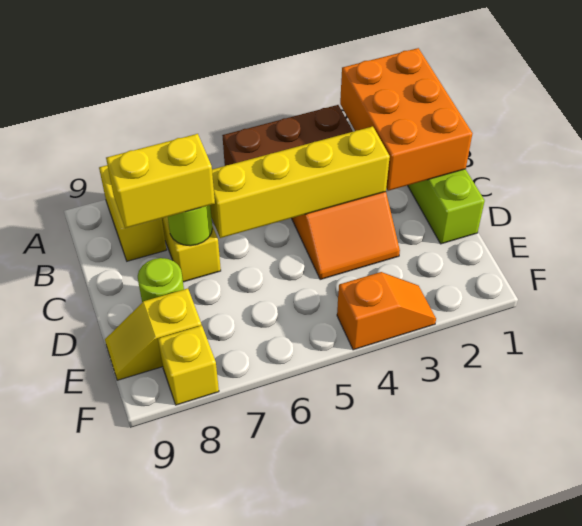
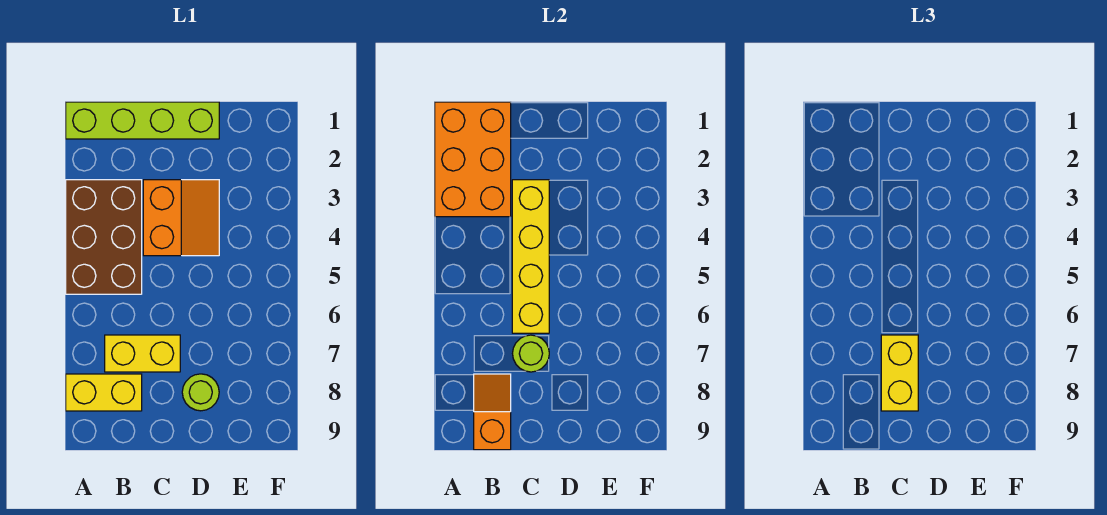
orange brick A1:C2 level 2 -> orange brick A1:B3 level 2
yellow slope E8:E9 level 1 top 8 -> none
orange slope F3:F4 level 1 top 4 -> orange slope B8:B9 level 2 top 9
yellow brick F8 level 1 -> none

